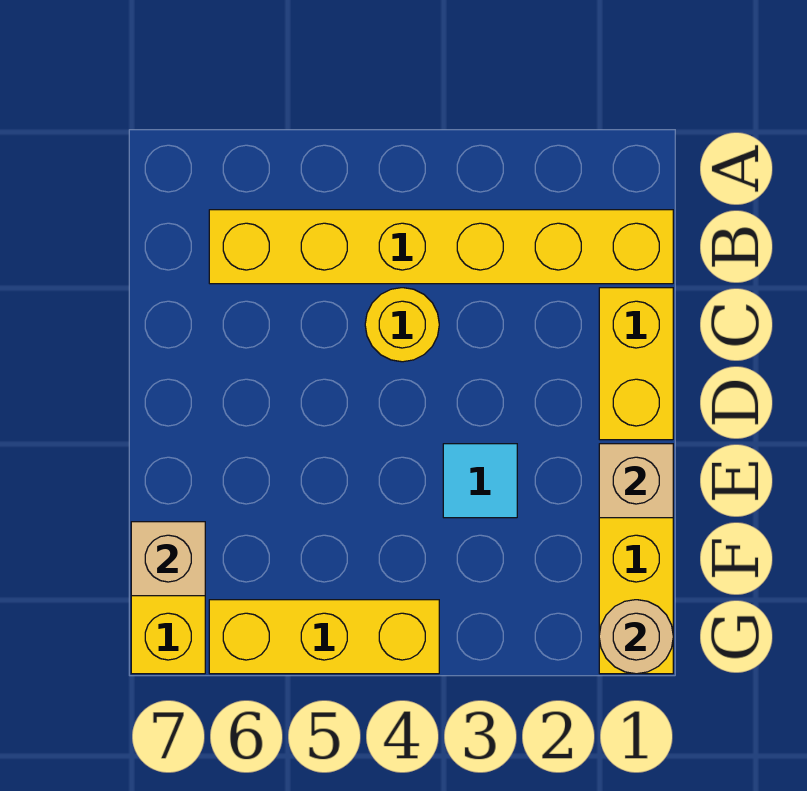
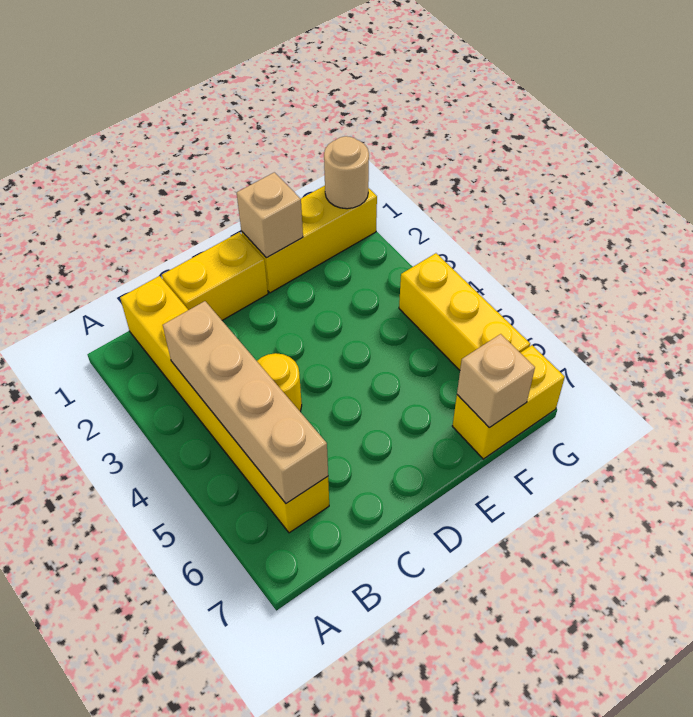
none -> tan brick B3:B6 level 2
cyan tile E3 level 1 -> none

